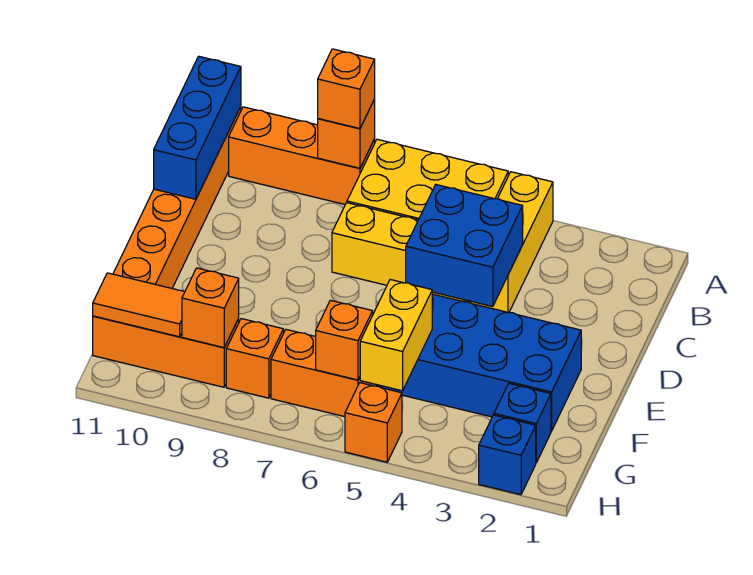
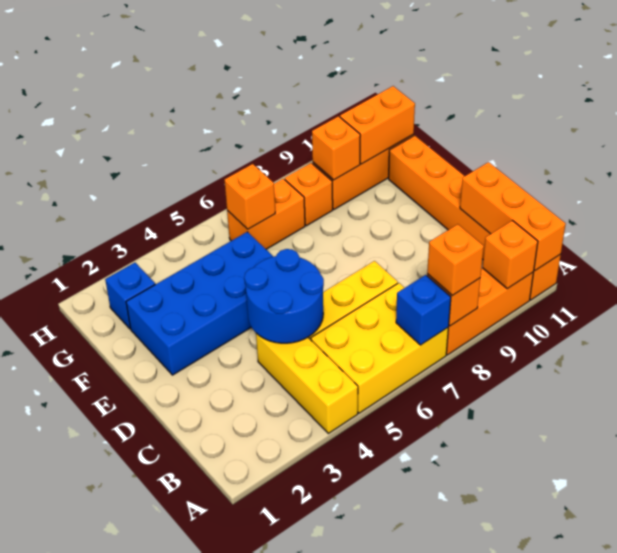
blue brick A11:C11 level 2 -> orange brick A11:C11 level 2
blue brick C4:D5 level 2 -> blue round brick C4:D5 level 2
yellow brick F5:G5 level 2 -> none
orange tile G10:G11 level 2 -> orange brick G10:G11 level 2
blue brick H2 level 1 -> blue brick A7 level 2
orange brick H5 level 1 -> orange brick A10 level 2

